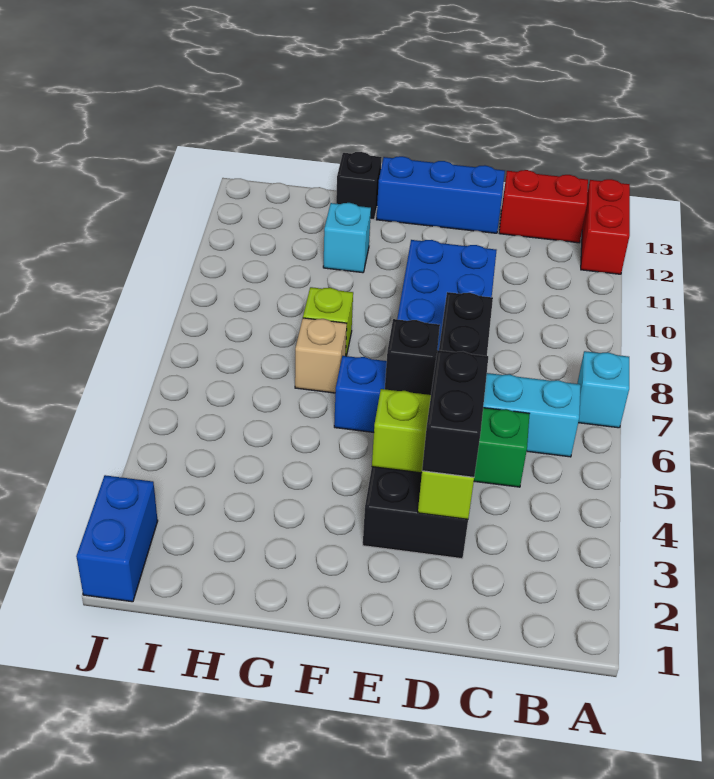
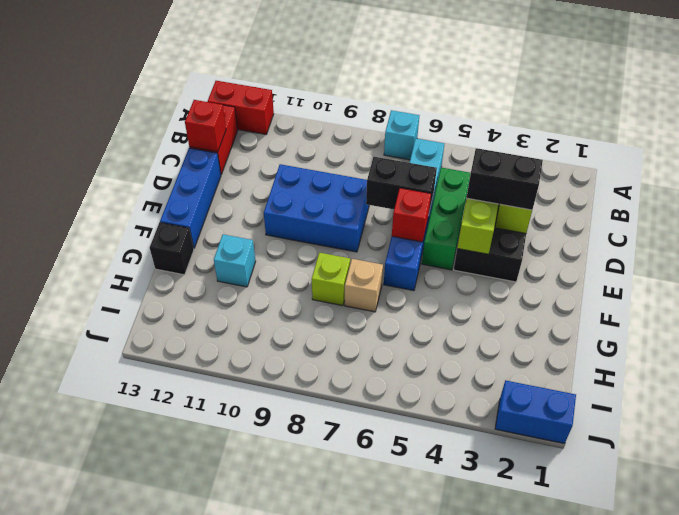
none -> red brick C13 level 2
black brick E6 level 2 -> red brick E6 level 2

